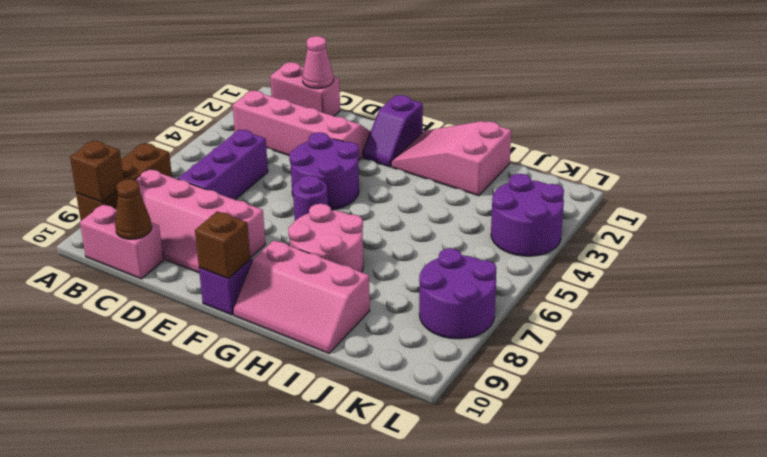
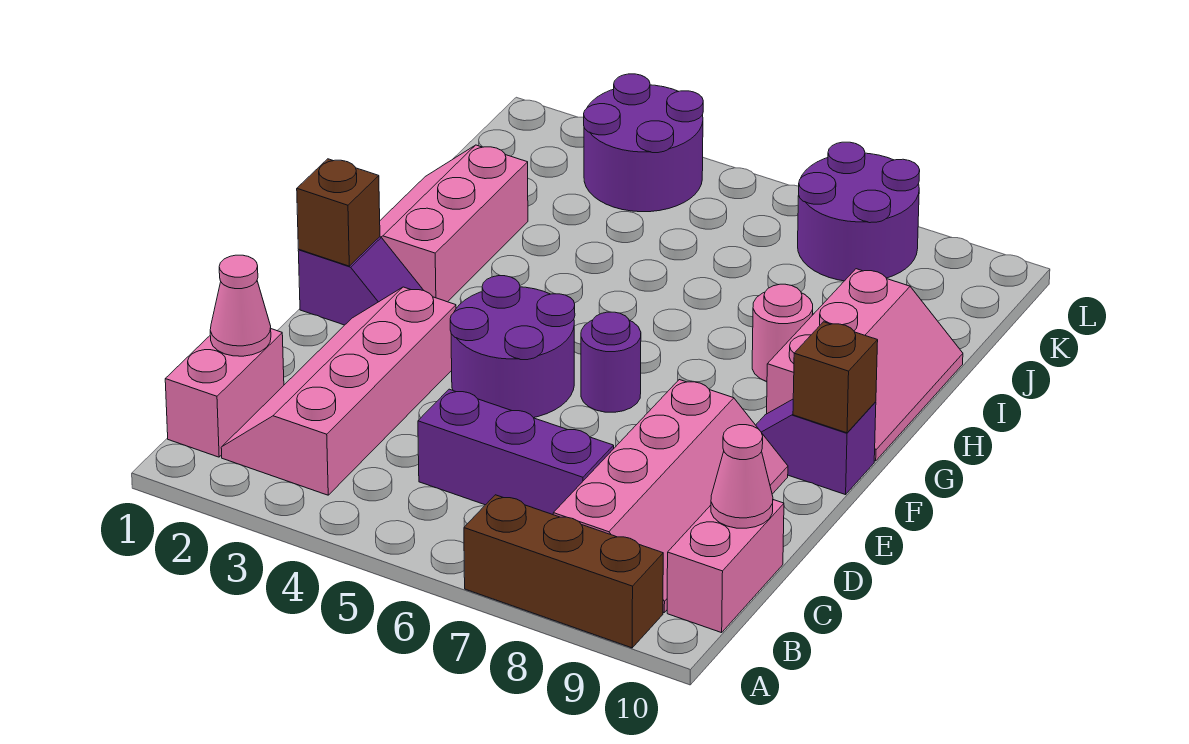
brown brick A9 level 2 -> brown brick F1 level 2
brown cone C10 level 2 -> pink cone C10 level 2
pink slope G1:I2 level 1 top I -> pink slope G1:I2 level 1 top 2
pink round brick G7:H8 level 1 -> pink round brick H8 level 1

